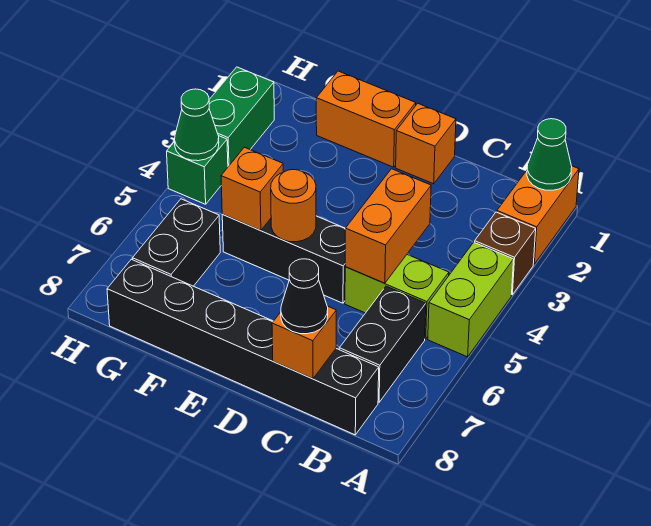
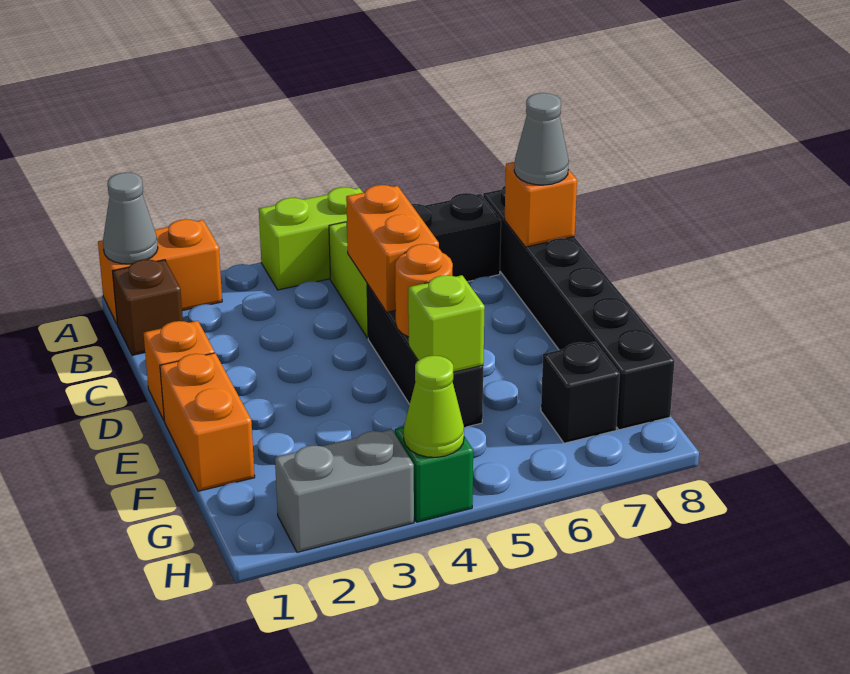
green cone A1 level 2 -> grey cone A1 level 2
brown brick A3 level 1 -> brown brick B1 level 1
orange brick C4:C5 level 2 -> orange brick C5:D5 level 2
black cone C8 level 3 -> grey cone C8 level 3
orange brick F5 level 2 -> lime brick F5 level 2
black brick G6:G7 level 1 -> black brick G7 level 1
green brick H2:H3 level 1 -> grey brick H2:H3 level 1
green cone H4 level 2 -> lime cone H4 level 2

